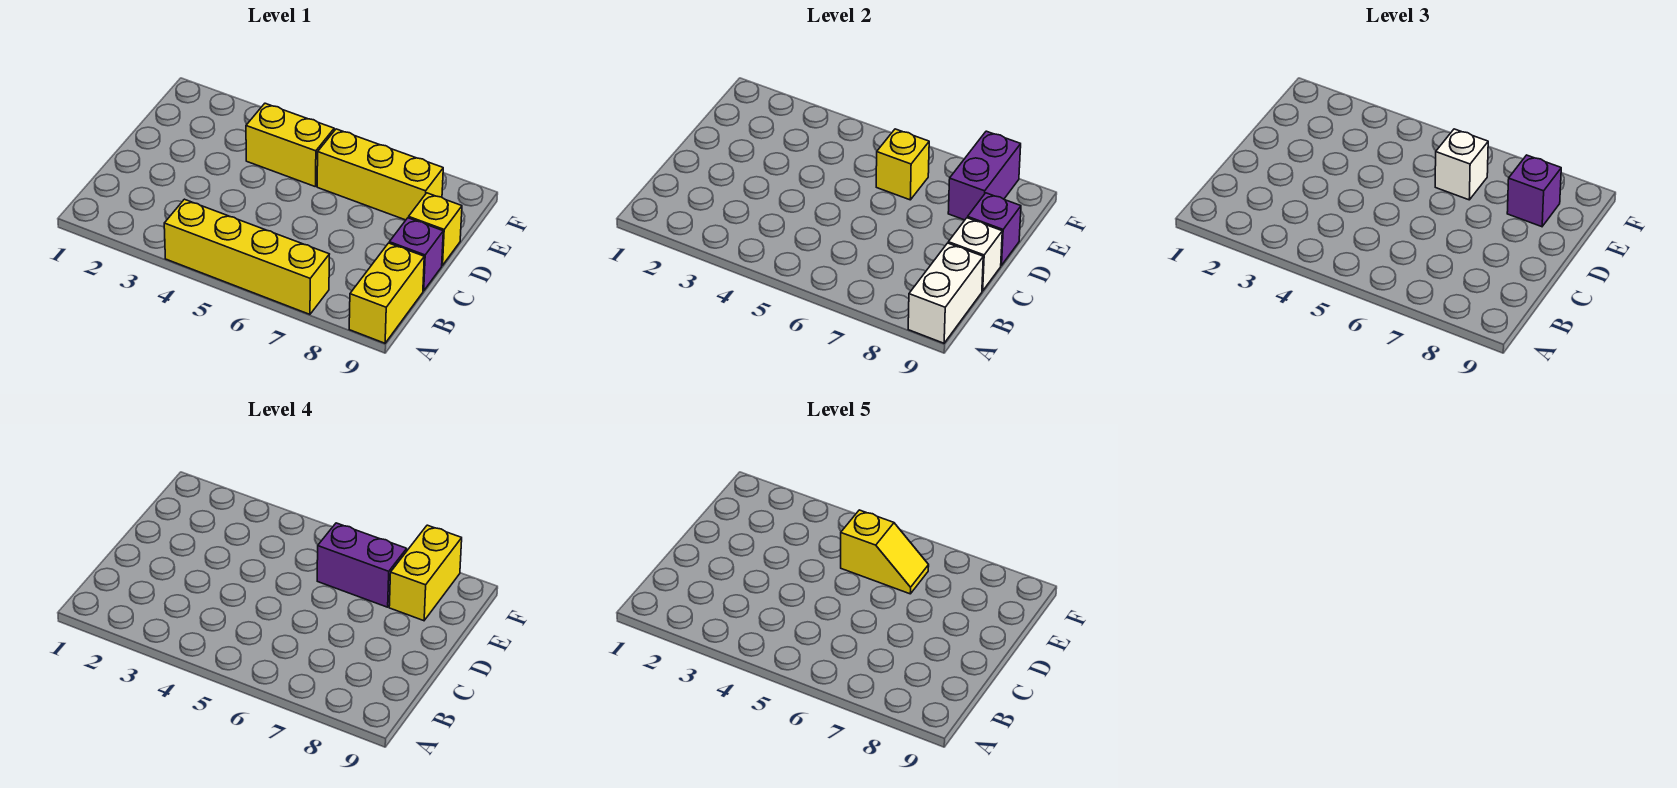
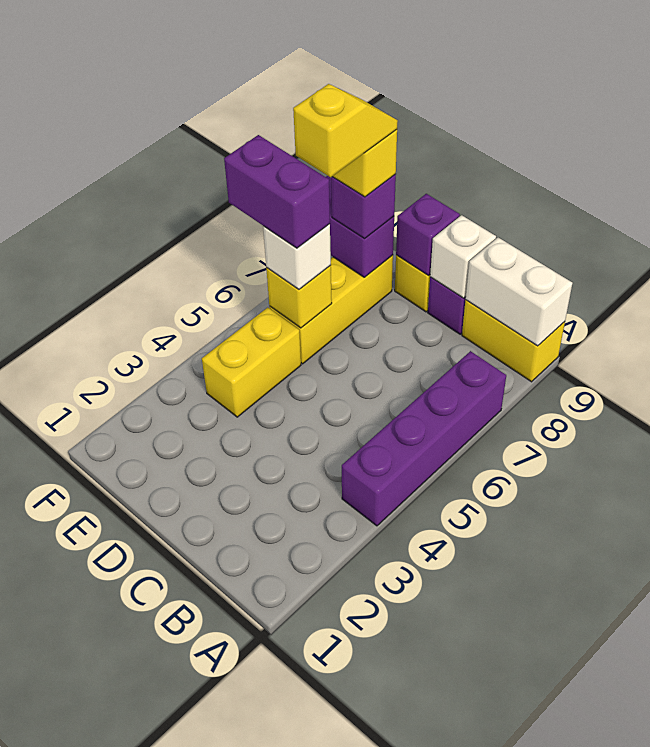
yellow brick A4:A7 level 1 -> purple brick A4:A7 level 1
yellow slope E5:E6 level 5 top 5 -> yellow slope E7:E8 level 5 top 7
purple brick E6:E7 level 4 -> purple brick E6:F6 level 4

